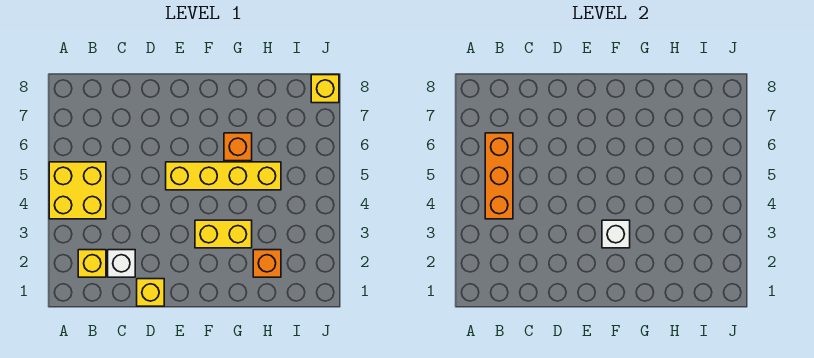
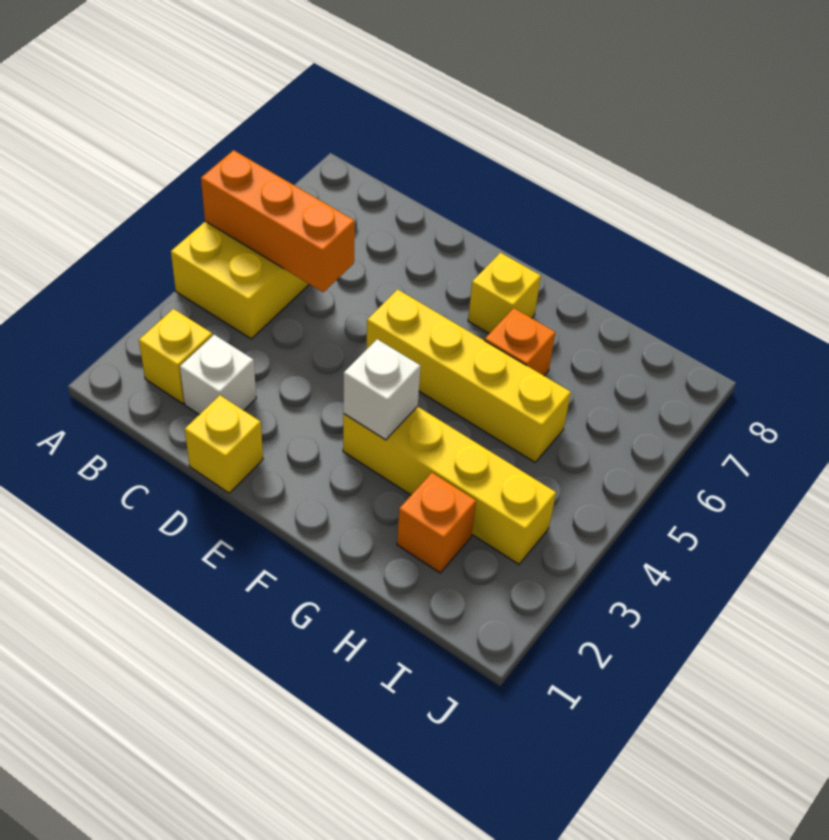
orange brick B4:B6 level 2 -> orange brick A5:C5 level 2
yellow brick F3:G3 level 1 -> yellow brick F3:I3 level 1
yellow brick J8 level 1 -> yellow brick F7 level 1

